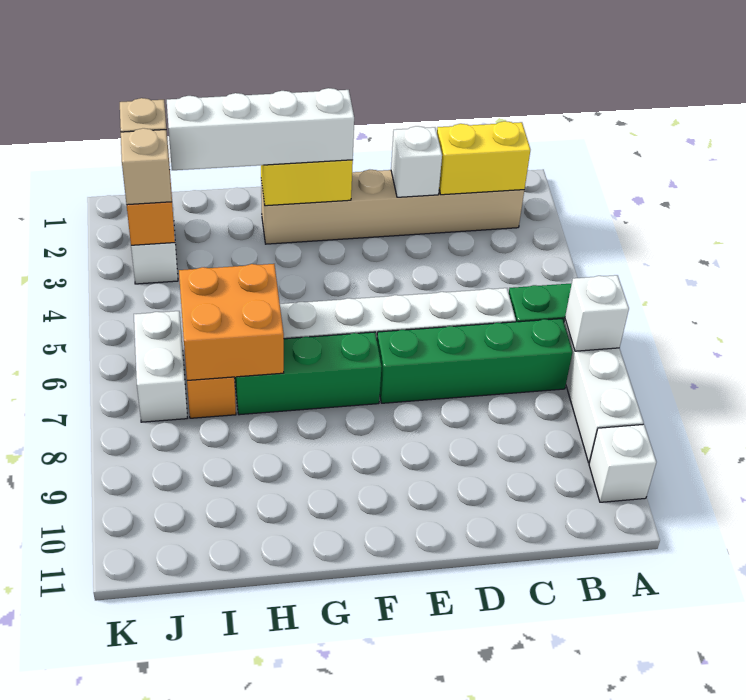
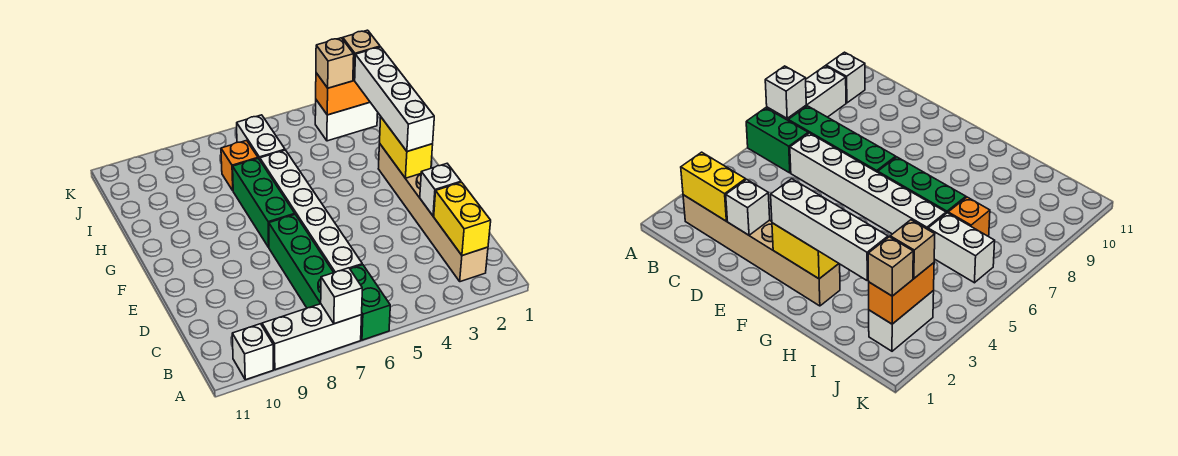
orange brick H6:I7 level 2 -> none
white brick J6:J7 level 1 -> white brick I6:J6 level 1

